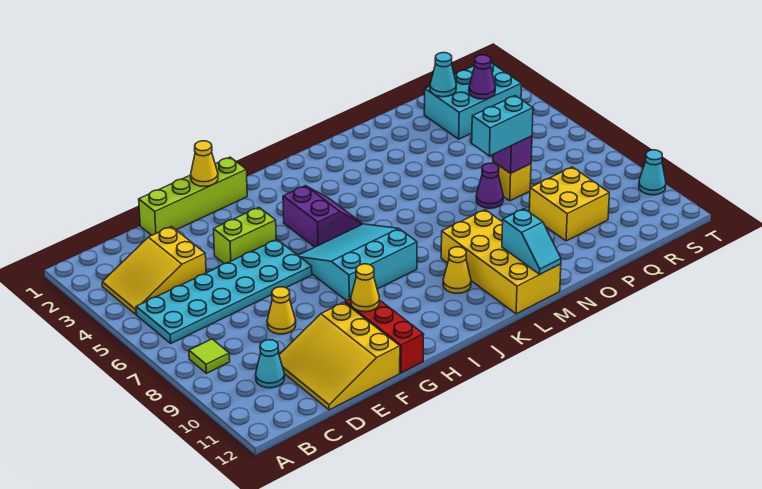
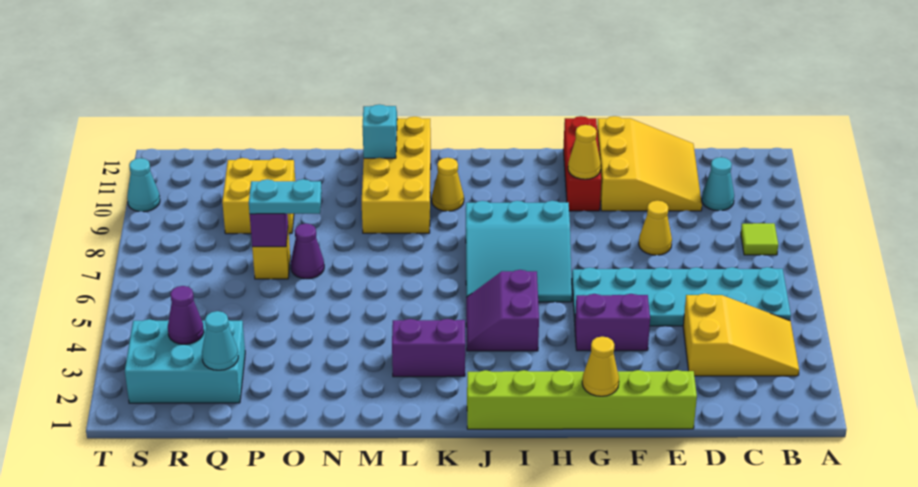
lime brick E1:H1 level 1 -> lime brick E1:J1 level 1
lime brick F4:G4 level 1 -> purple brick F4:G4 level 1
none -> purple brick K3:L3 level 1
cyan brick O7:P7 level 3 -> cyan plate O7:P7 level 3

